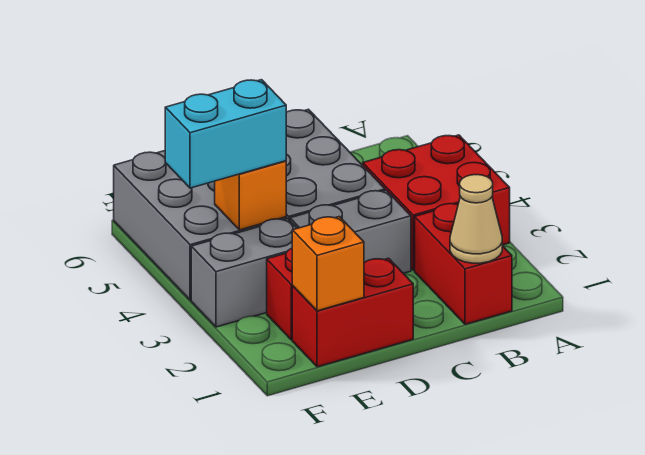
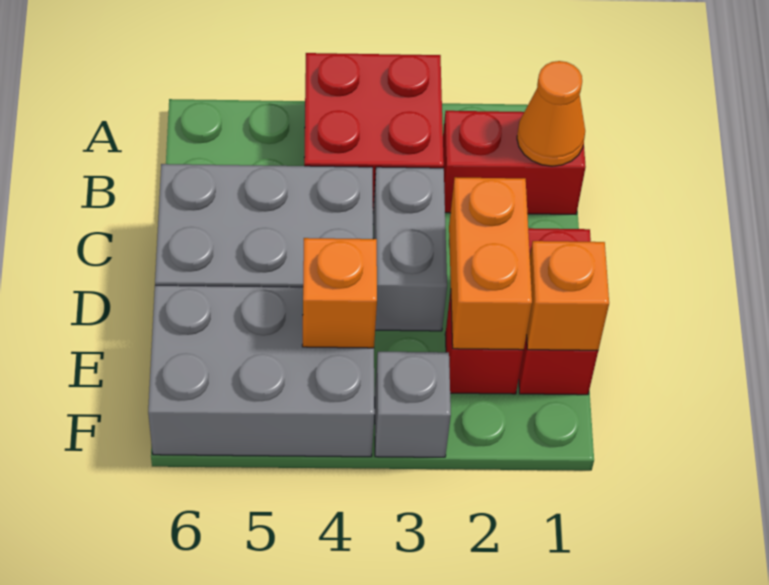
tan cone B1 level 2 -> orange cone B1 level 2
none -> orange brick D2:E2 level 2
grey brick E3:F3 level 1 -> grey brick F3 level 1
cyan brick E4:F4 level 3 -> none

